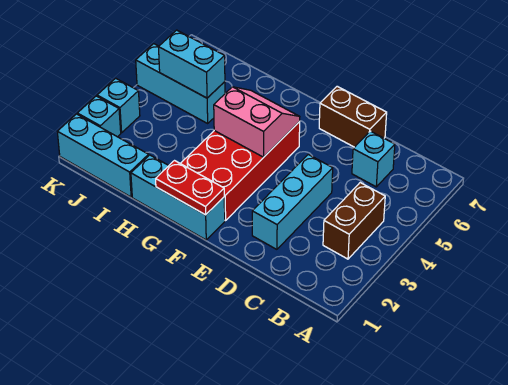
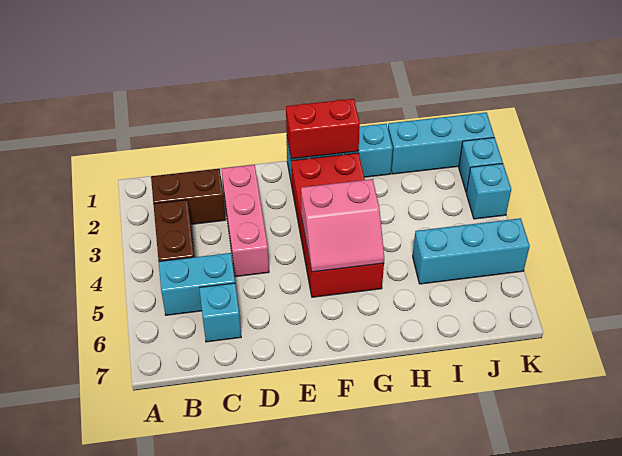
cyan brick D2:D4 level 1 -> pink brick D2:D4 level 1
brown brick D7:E7 level 1 -> brown brick B2:C2 level 1
red plate F1:G1 level 2 -> red brick F1:G1 level 2
cyan brick I5:J5 level 2 -> cyan brick B5:C5 level 1

